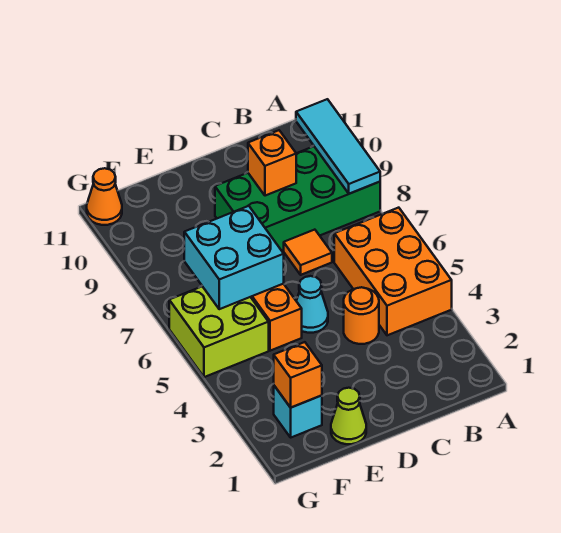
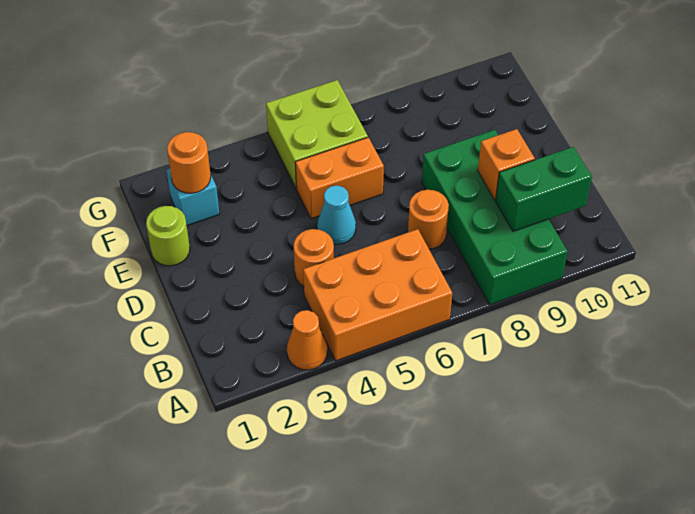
cyan tile A8:A10 level 2 -> none
none -> green brick B9:B10 level 2
orange tile C7 level 1 -> orange round brick C7 level 1
lime cone E1 level 1 -> lime round brick E1 level 1
cyan brick E6:F7 level 2 -> none
orange brick F2 level 2 -> orange round brick F2 level 2
orange cone G11 level 1 -> orange cone A3 level 1

